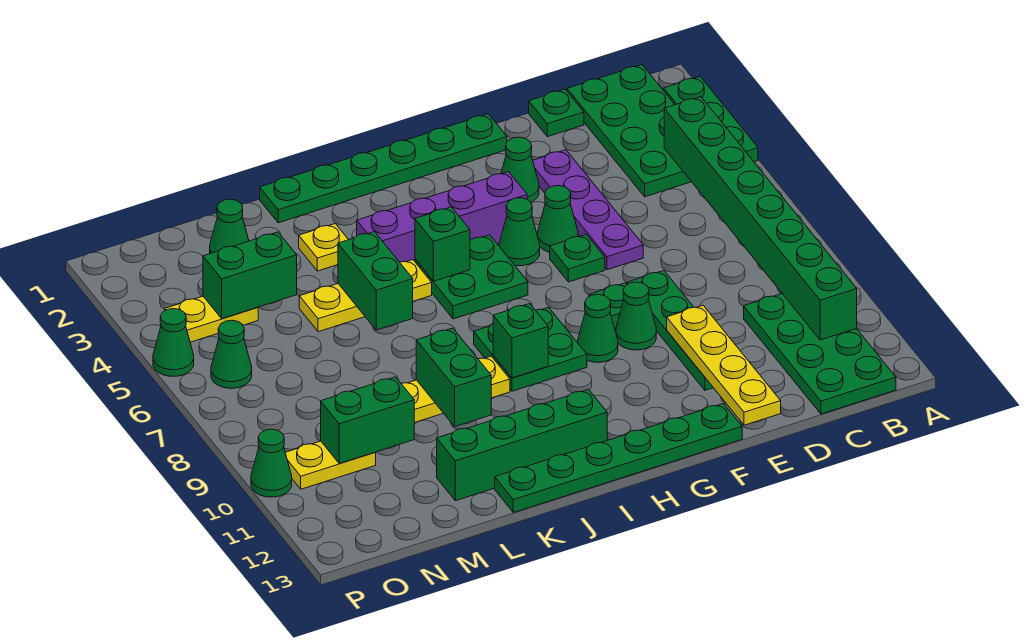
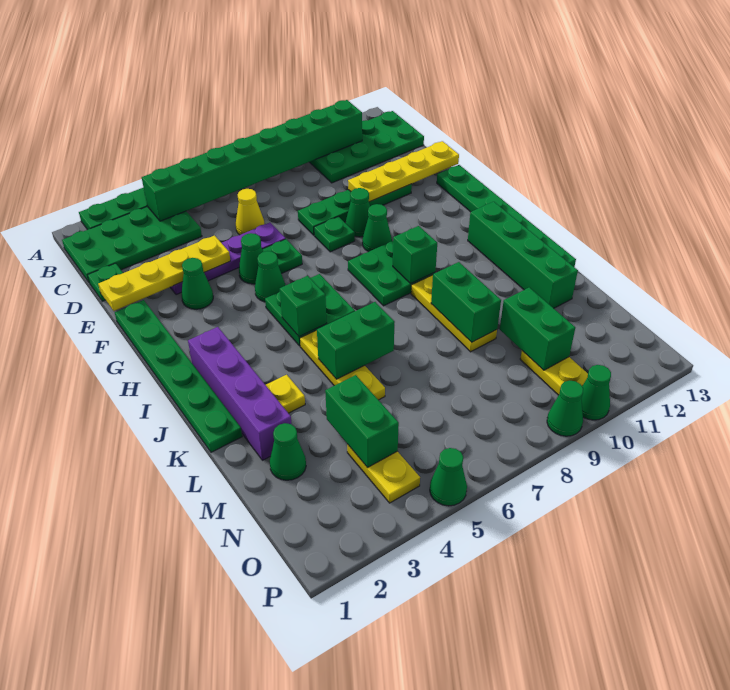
none -> yellow cone D6 level 1
none -> yellow plate E1:E4 level 2
purple brick G4:J4 level 1 -> purple brick I2:L2 level 1
green brick K9:K10 level 2 -> green brick K9:L9 level 2
green cone O6 level 1 -> green cone P9 level 1

